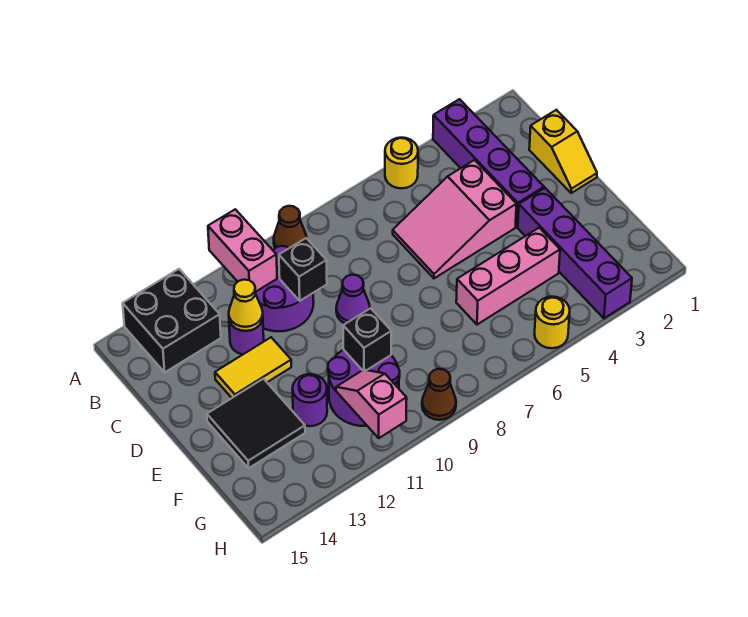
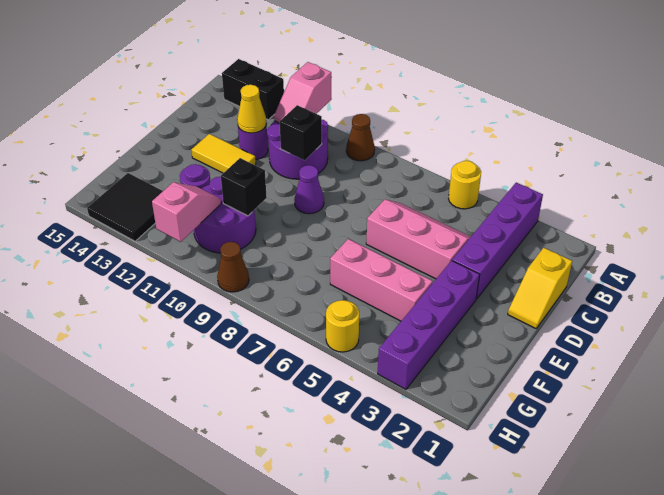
pink brick A11:B11 level 2 -> pink slope A11:B11 level 2 top A
black brick A13:B14 level 1 -> black brick A13:A14 level 1
pink slope C4:D6 level 1 top 4 -> pink slope C4:D6 level 1 top D
black tile E13:F14 level 1 -> black tile G13:H14 level 1

